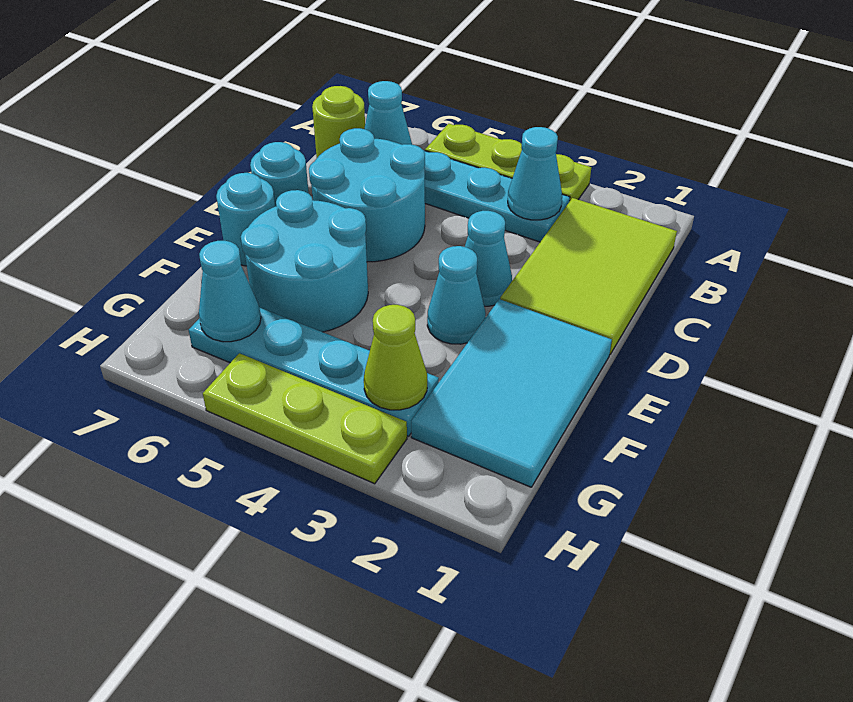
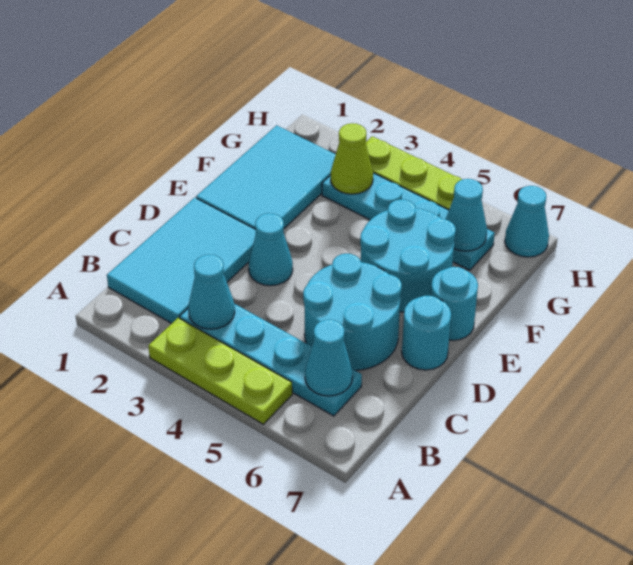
lime tile B1:D2 level 1 -> cyan tile B1:D2 level 1
lime round brick B7 level 1 -> none
cyan cone E3 level 1 -> cyan cone H7 level 1

